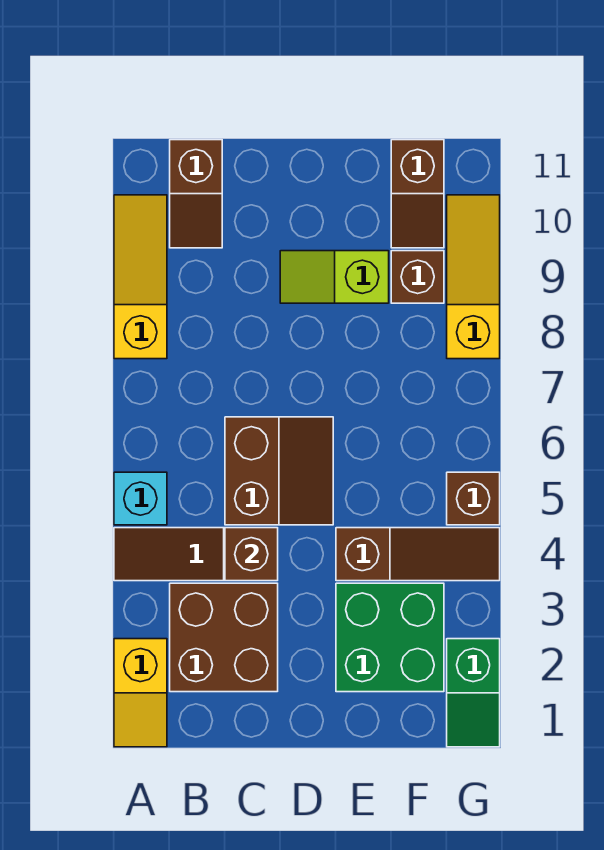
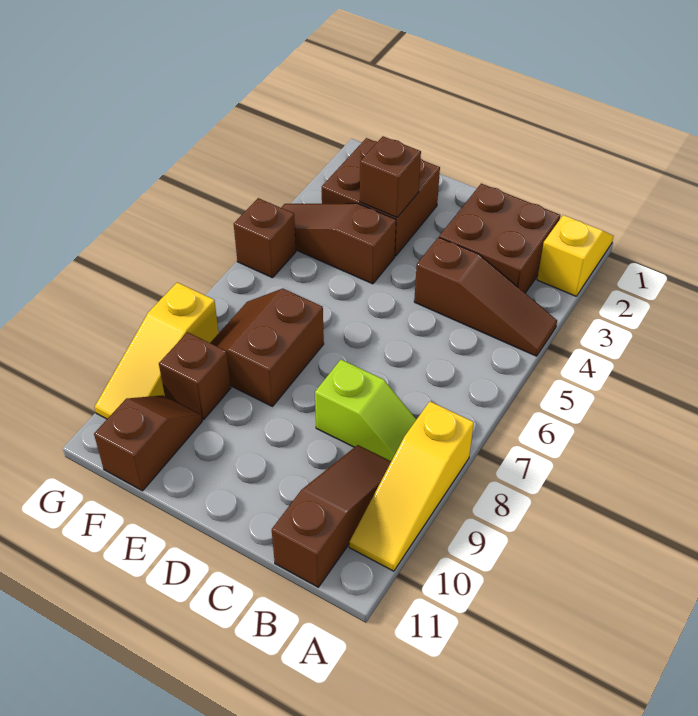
cyan brick A5 level 1 -> none
brown slope B10:B11 level 1 top 11 -> brown slope B9:B11 level 1 top 11
brown brick C4 level 2 -> brown brick E3 level 2
brown slope C5:D6 level 1 top C -> brown slope E7:F8 level 1 top E
lime slope D9:E9 level 1 top E -> lime slope B8:C8 level 1 top C
green brick E2:F3 level 1 -> brown brick E2:F3 level 1
green slope G1:G2 level 1 top 2 -> none

